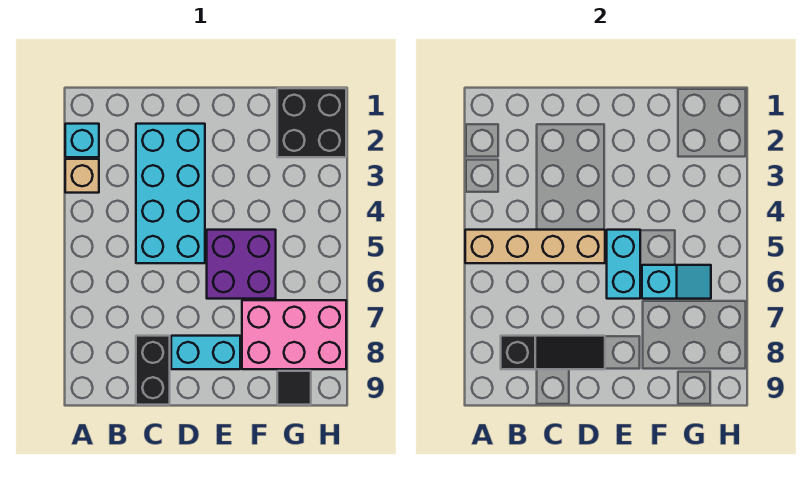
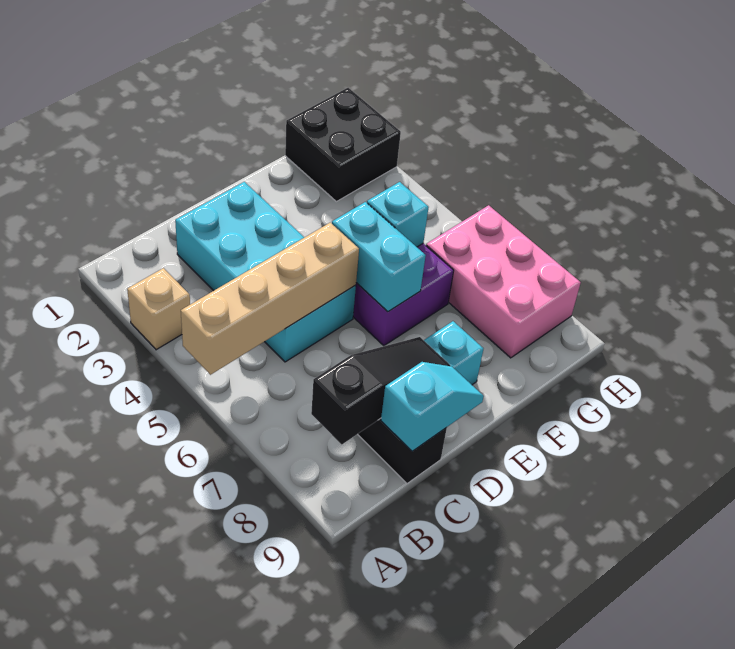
cyan brick A2 level 1 -> cyan brick F5 level 2
cyan slope F6:G6 level 2 top F -> cyan slope C9:D9 level 2 top C
pink brick F7:H8 level 1 -> pink brick G6:H8 level 1
black tile G9 level 1 -> none

